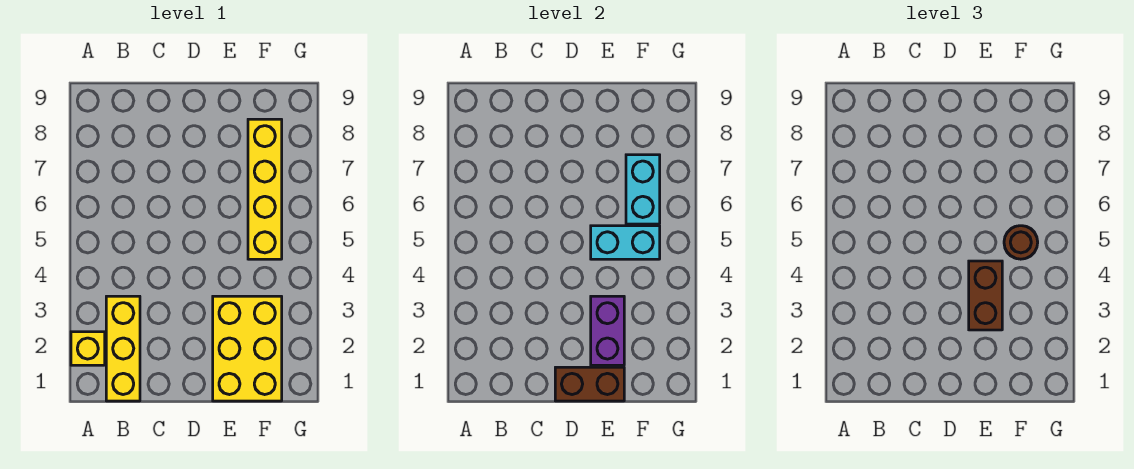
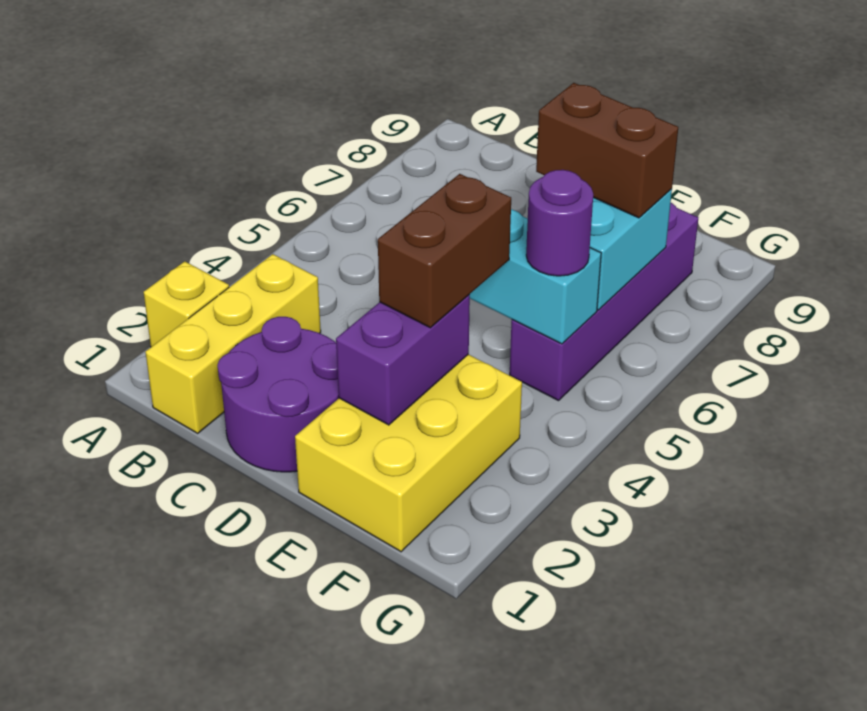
none -> purple round brick C1:D2 level 1
brown brick D1:E1 level 2 -> brown brick E7:F7 level 3
yellow brick F5:F8 level 1 -> purple brick F5:F8 level 1
brown round brick F5 level 3 -> purple round brick F5 level 3

